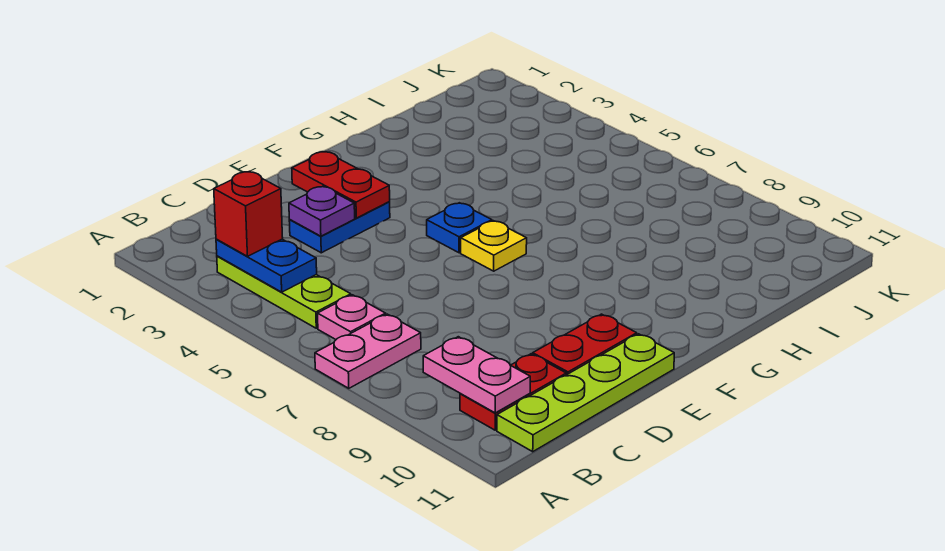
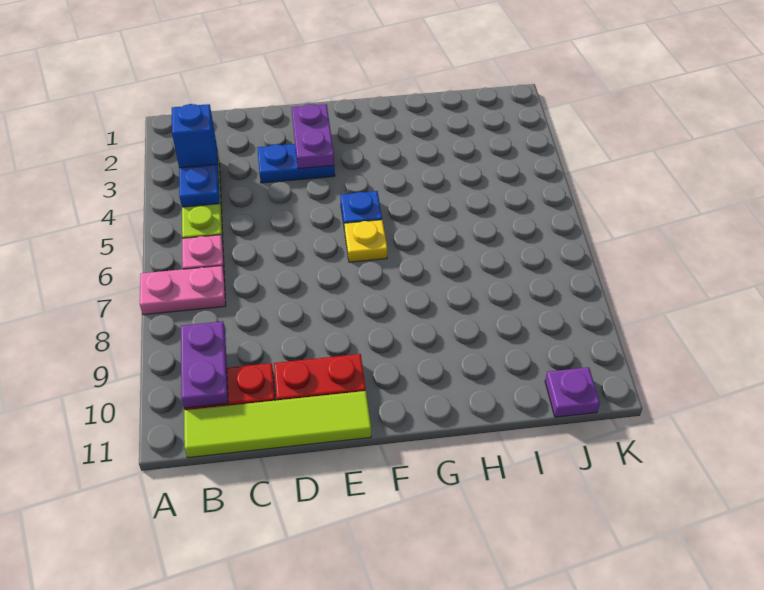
red brick B3 level 3 -> blue brick B3 level 3
pink plate B9:B10 level 2 -> purple plate B9:B10 level 2
lime plate B11:E11 level 1 -> lime tile B11:E11 level 1
purple plate D3 level 2 -> purple plate J11 level 1
red plate E2:E3 level 2 -> purple plate E2:E3 level 2

